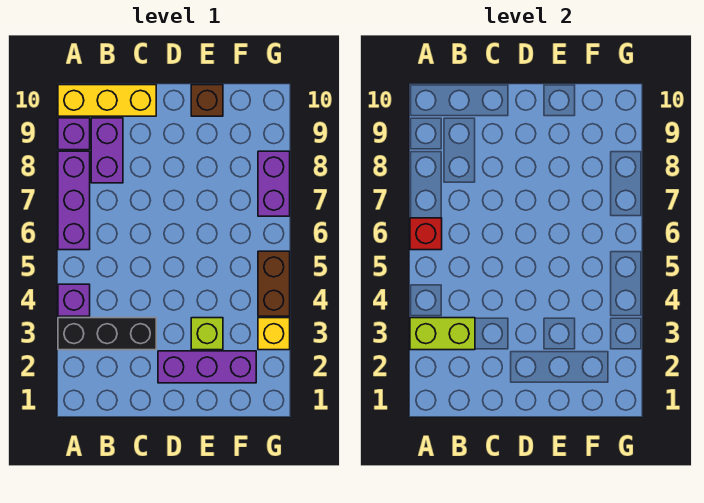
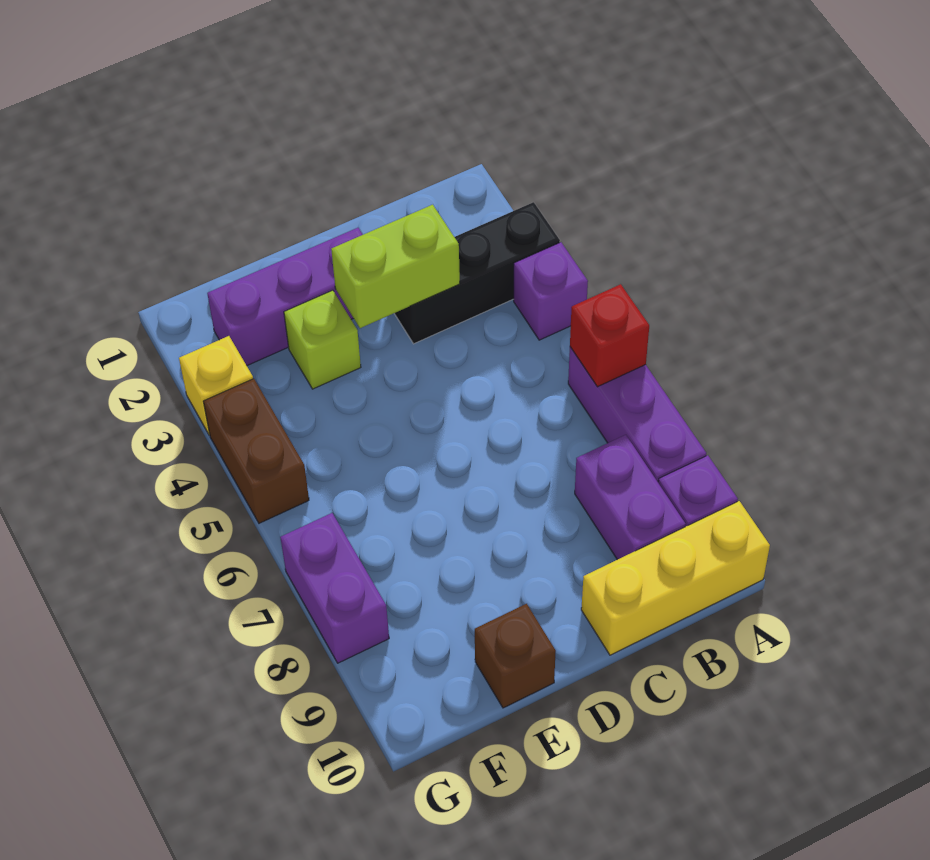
lime brick A3:B3 level 2 -> lime brick C3:D3 level 2

